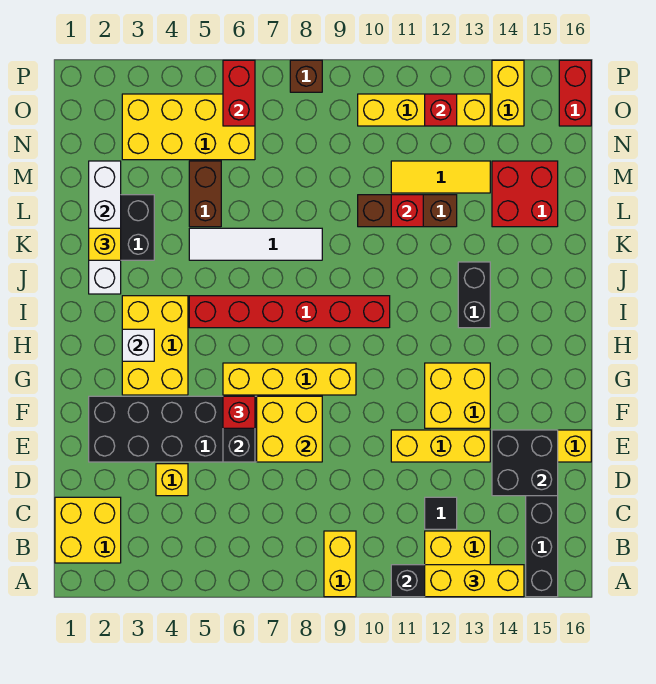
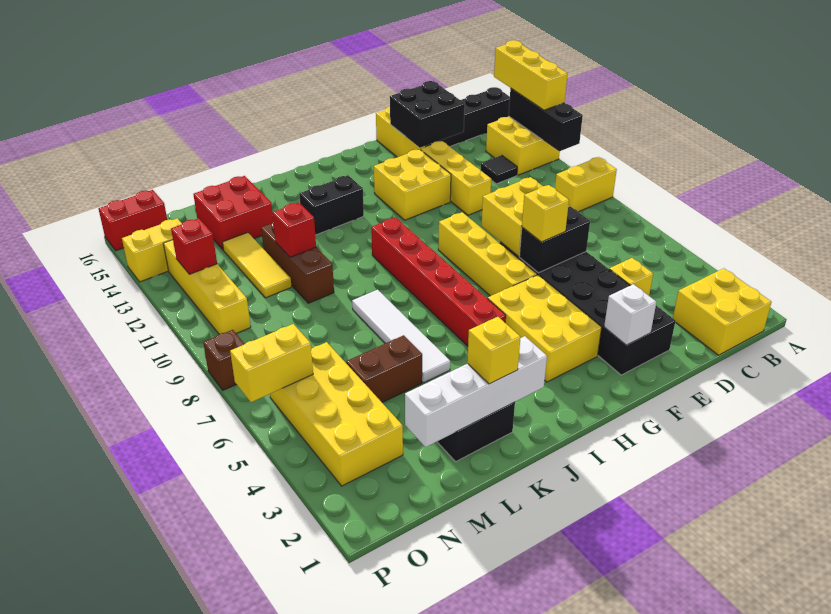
red brick F6 level 3 -> yellow brick F6 level 3
yellow brick G3:I4 level 1 -> yellow brick G3:H5 level 1
white brick H3 level 2 -> white brick F2 level 2
red brick O6:P6 level 2 -> yellow brick O6:P6 level 2

